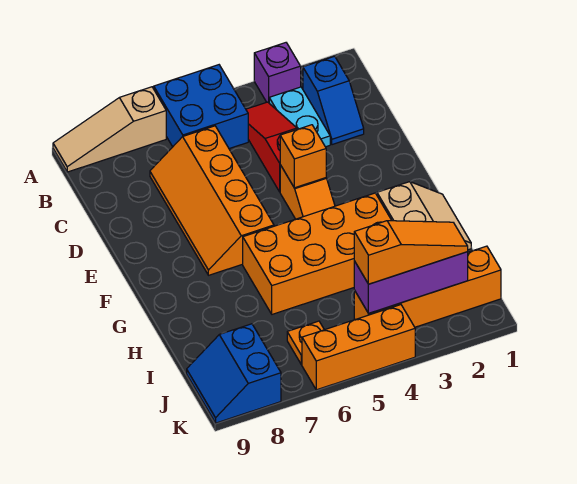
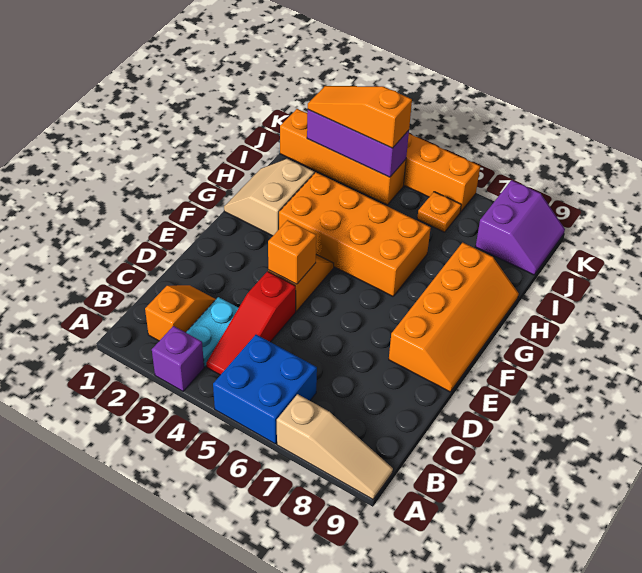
blue slope B2:C2 level 1 top B -> orange slope B2:C2 level 1 top B
orange slope C6:F7 level 1 top 6 -> orange slope E8:H9 level 1 top 8
blue slope J8:K9 level 1 top 8 -> purple slope J8:K9 level 1 top 8

